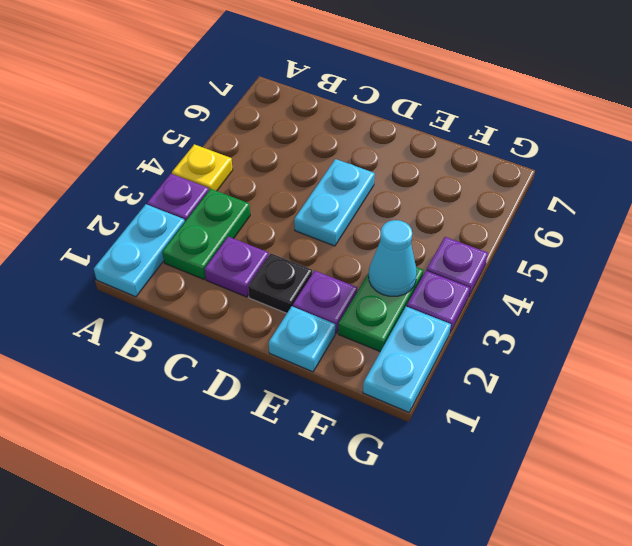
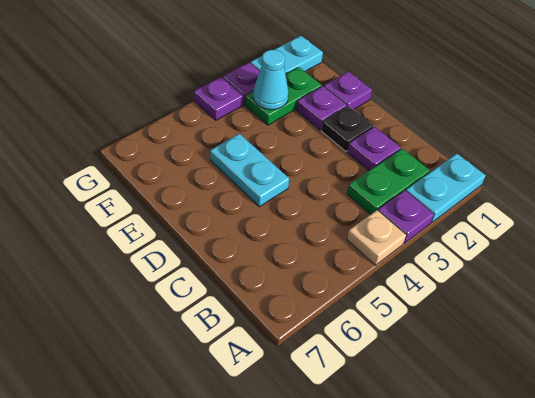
yellow plate A4 level 1 -> tan plate A4 level 1
cyan plate D4:D5 level 1 -> cyan plate D5:E5 level 1
cyan plate E1 level 1 -> purple plate E1 level 1

